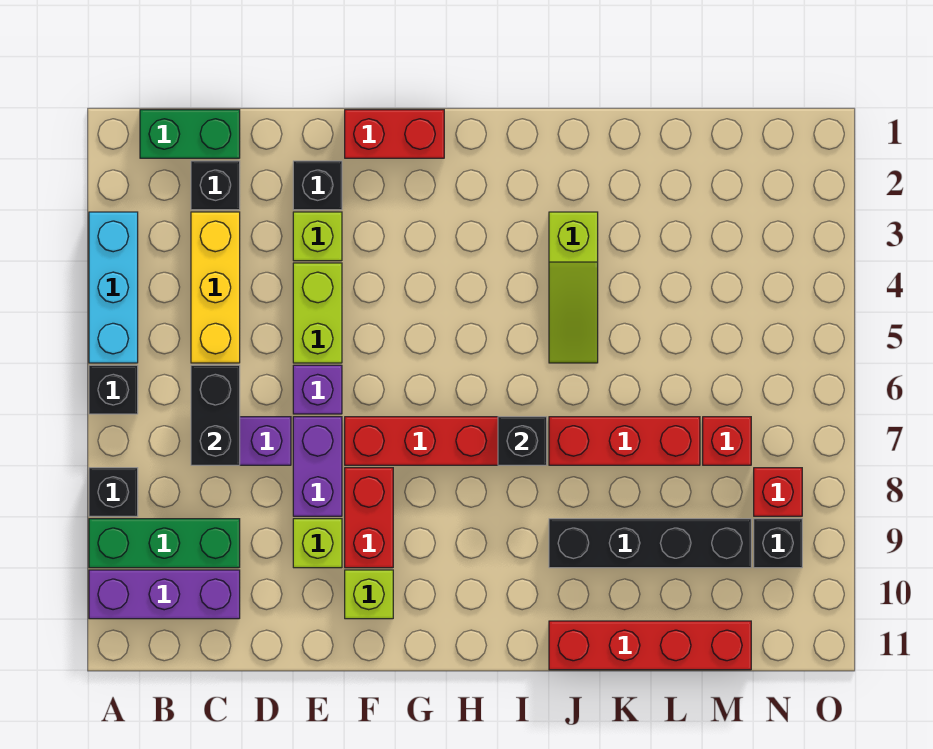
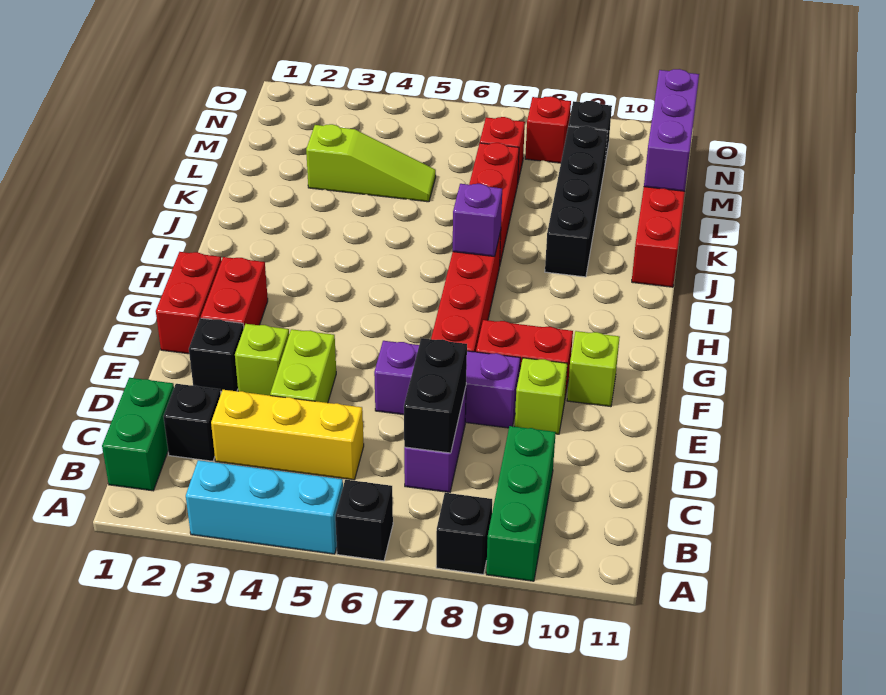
purple brick A10:C10 level 1 -> purple brick L11:N11 level 2
black brick C6:C7 level 2 -> black brick C7:D7 level 2
lime brick E4:E5 level 1 -> lime brick D4:E4 level 1
none -> red brick F2:G2 level 1
black brick I7 level 2 -> purple brick I7 level 2
lime slope J3:J5 level 1 top 3 -> lime slope L3:L5 level 1 top 3

